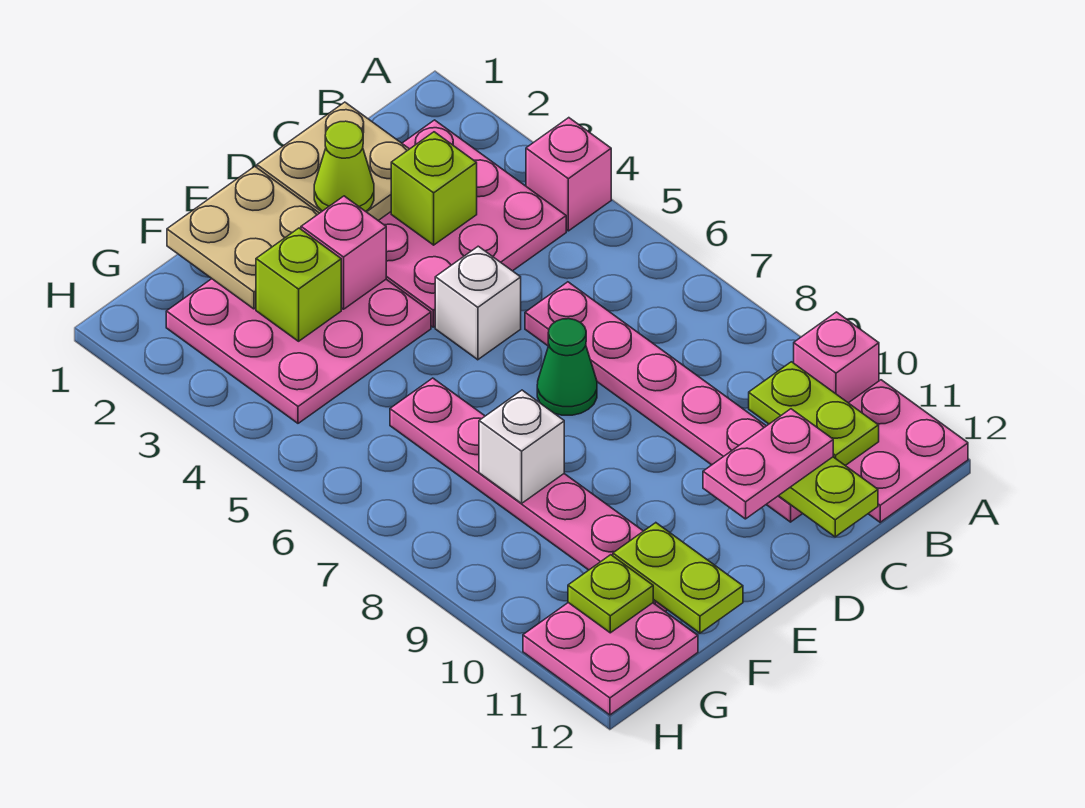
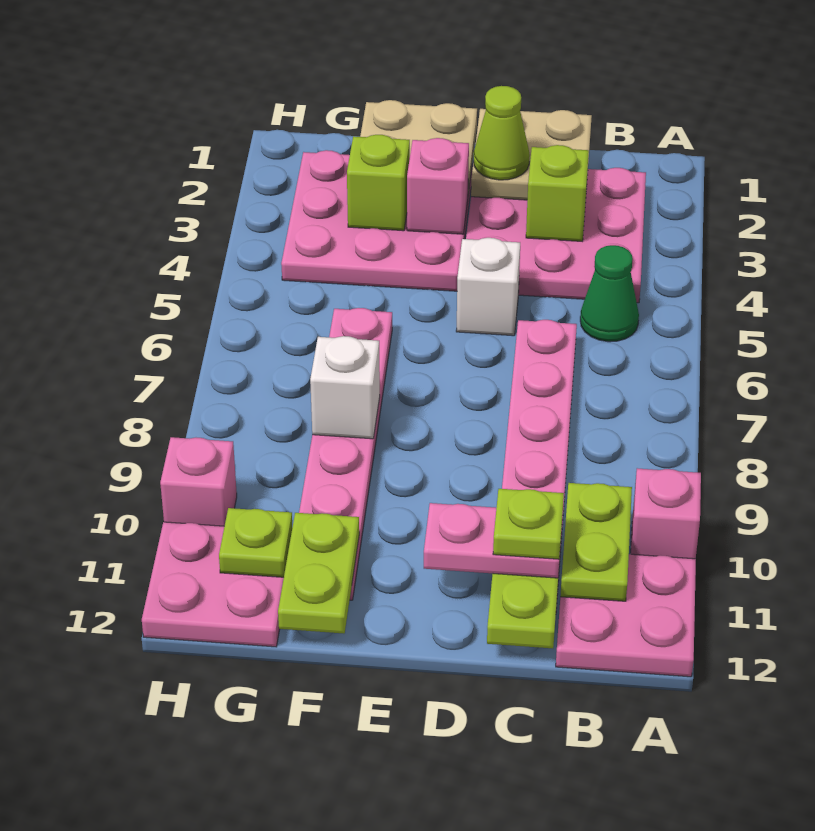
pink brick A4 level 1 -> pink brick H10 level 1
none -> lime plate C11 level 4
green cone D7 level 1 -> green cone B5 level 1

